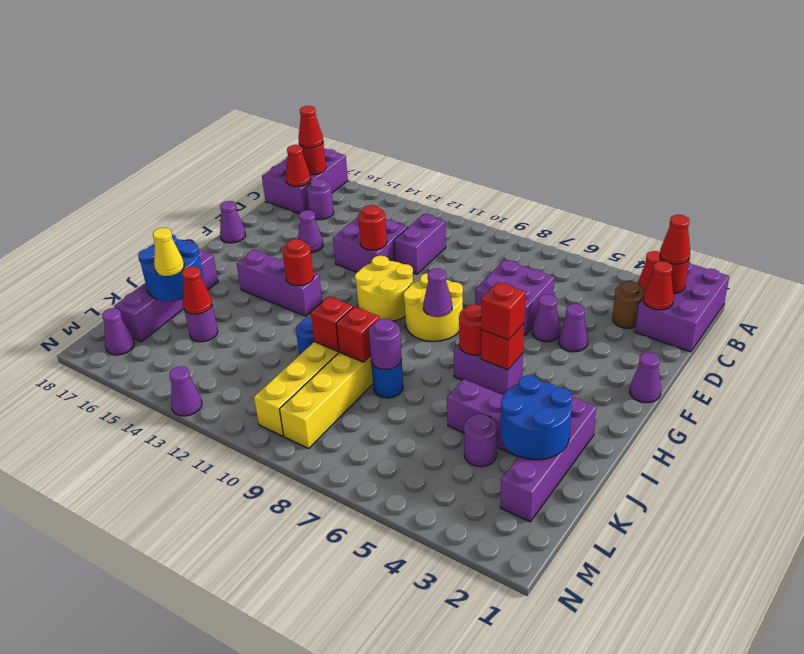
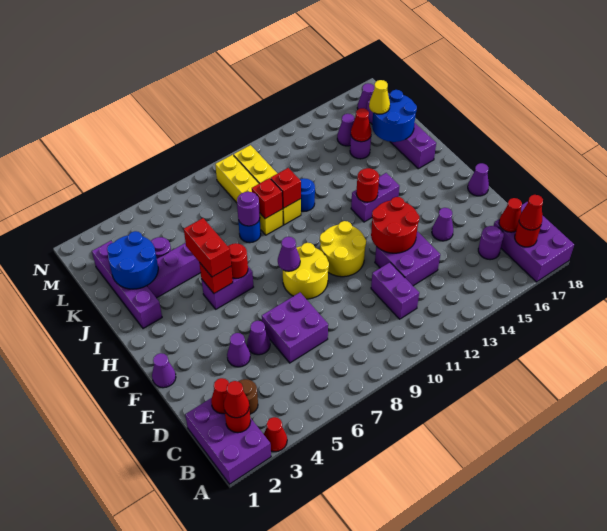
red round brick E12 level 2 -> red round brick E12:F13 level 2
red brick H5 level 3 -> red brick H5:I5 level 3
purple brick H13:H15 level 1 -> purple brick H13:H14 level 1
purple cone N13 level 1 -> purple cone L15 level 1

